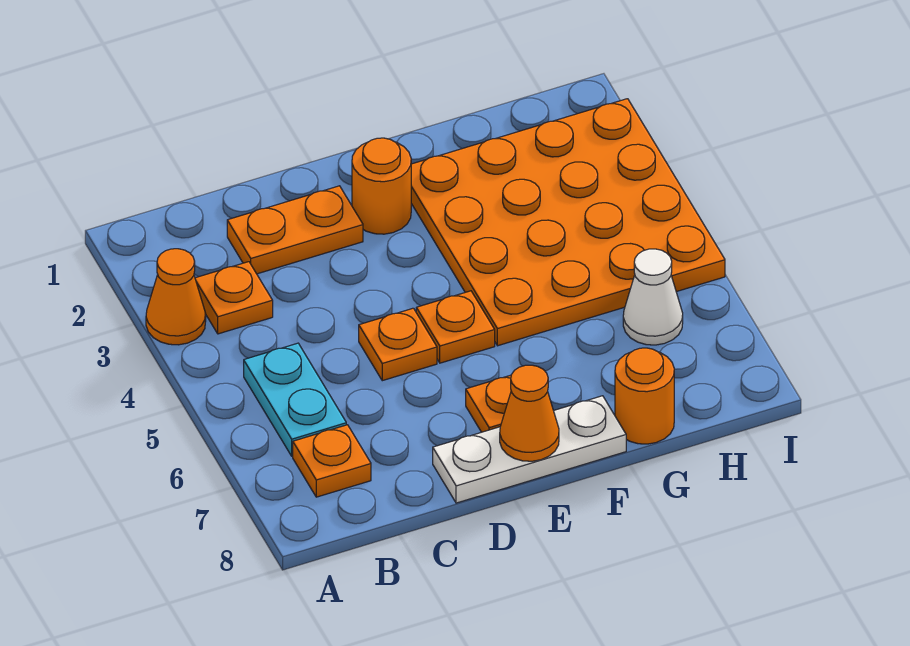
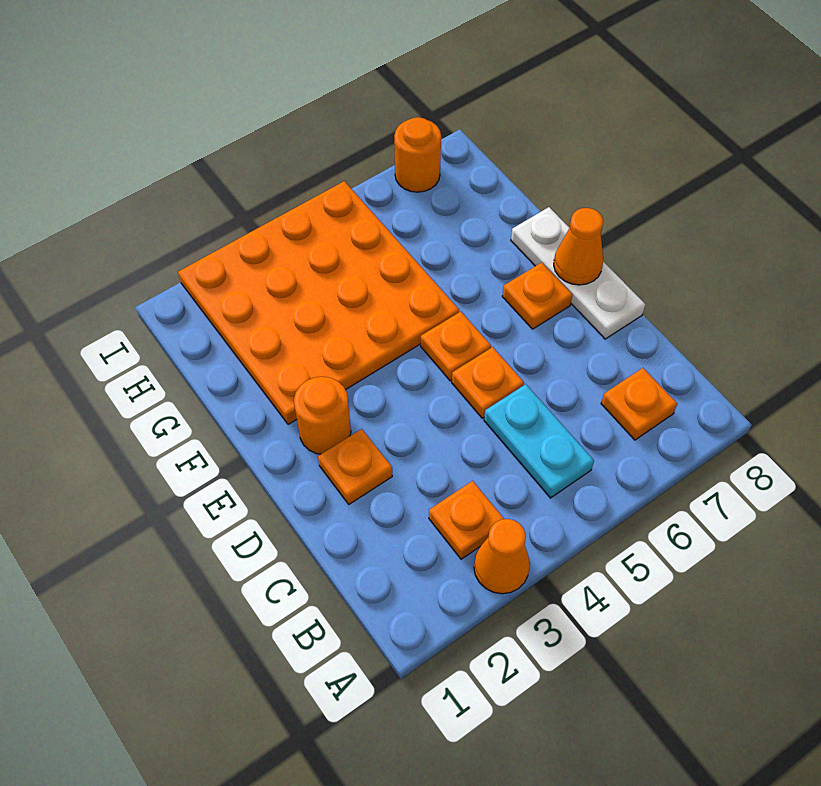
cyan plate B5:B6 level 1 -> cyan plate B5:C5 level 1
orange plate C2:D2 level 1 -> orange plate D2 level 1
orange round brick G8 level 1 -> orange round brick I7 level 1
white cone H6 level 1 -> none

